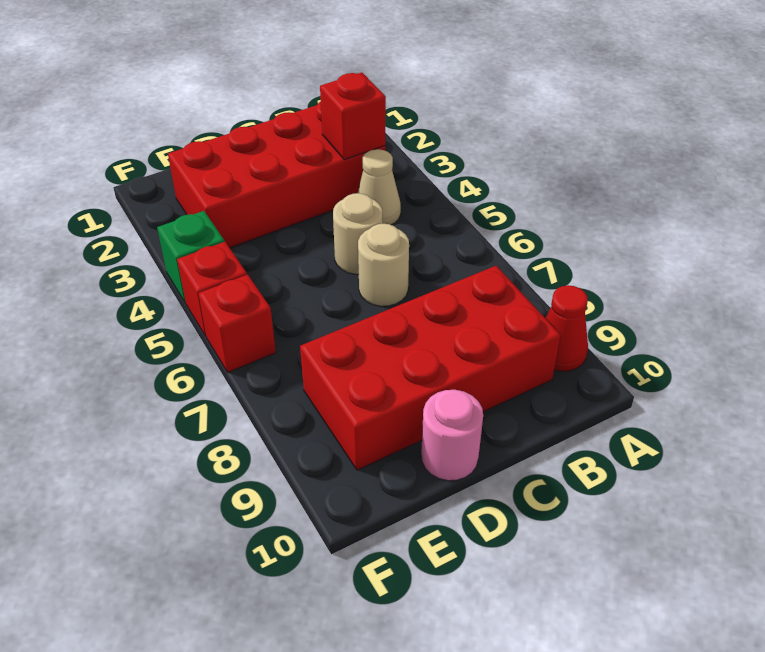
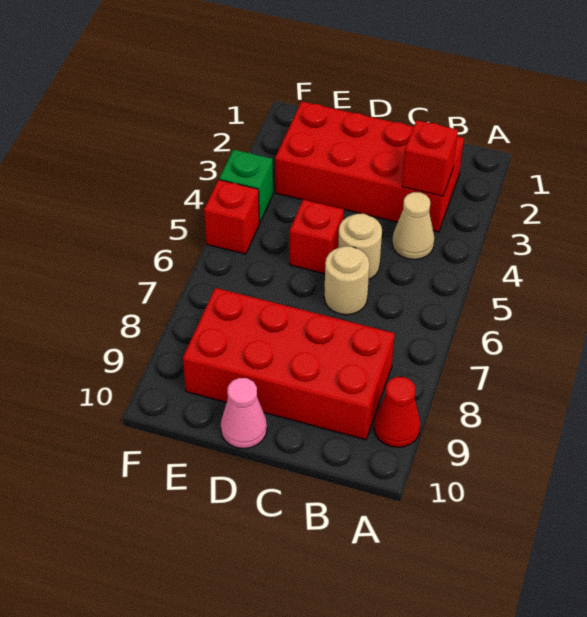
pink round brick D10 level 1 -> pink cone D10 level 1
red brick F6 level 1 -> red brick D5 level 1

